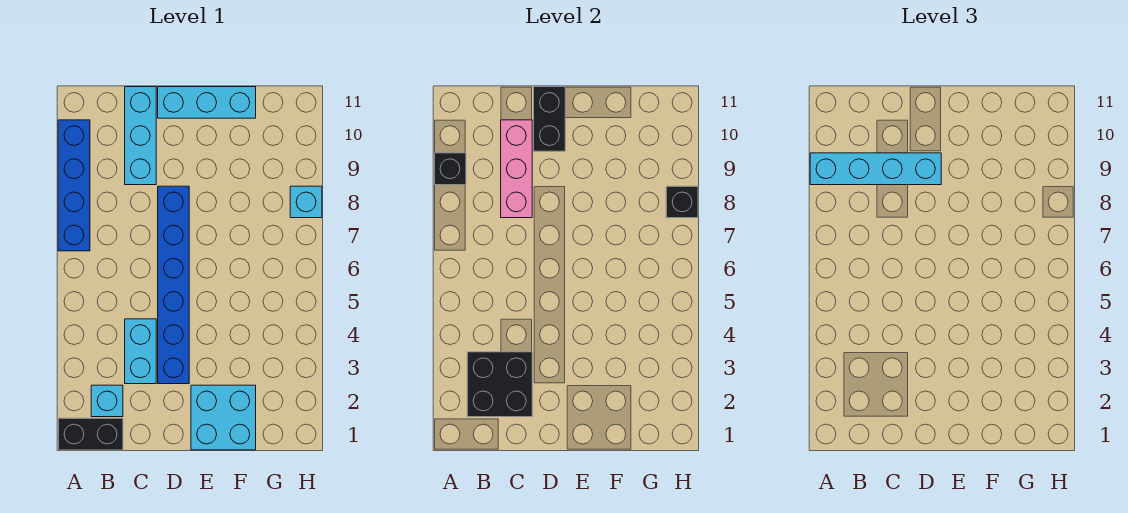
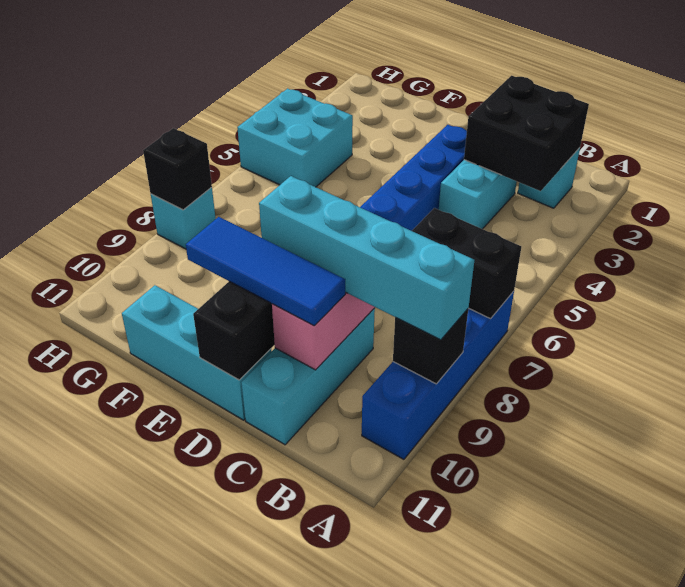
black brick A1:B1 level 1 -> black brick A7:B7 level 2
none -> blue tile C10:E10 level 3
cyan brick E1:F2 level 1 -> cyan brick G4:H5 level 1

